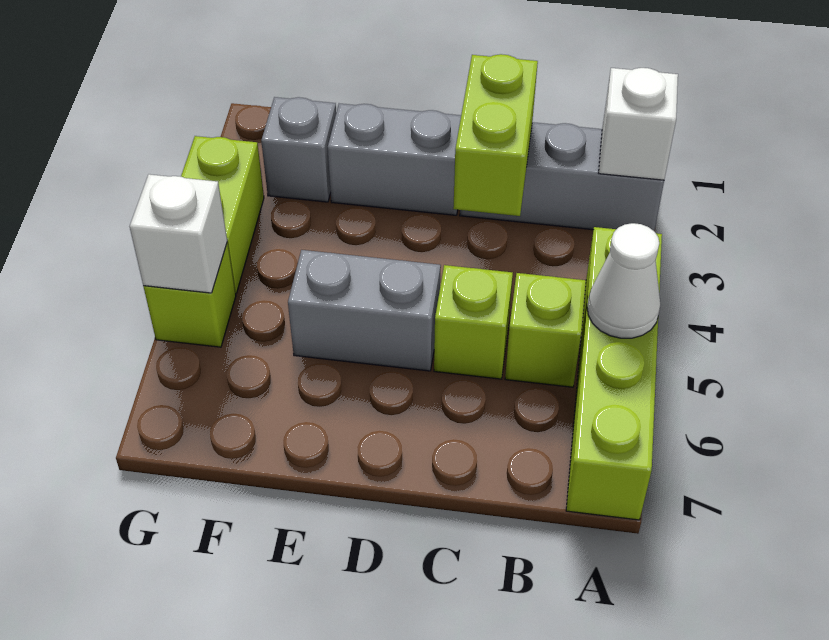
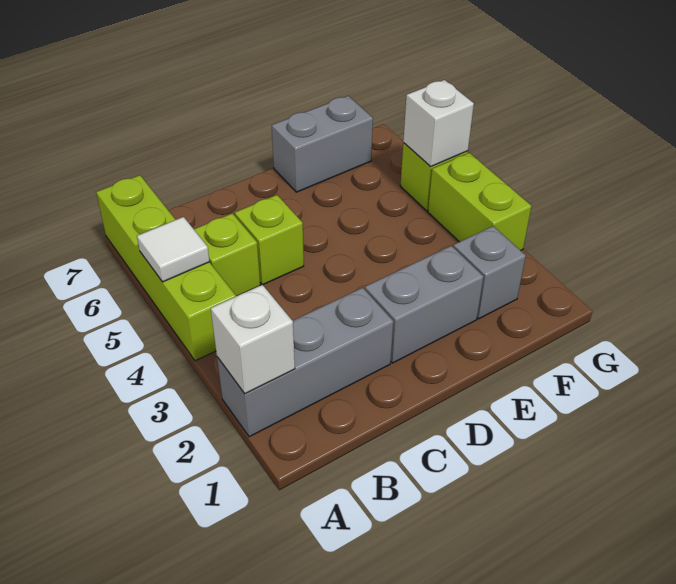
white cone A5 level 2 -> white tile A5 level 2
lime brick C2:C3 level 2 -> none
grey brick D5:E5 level 1 -> grey brick E7:F7 level 1

